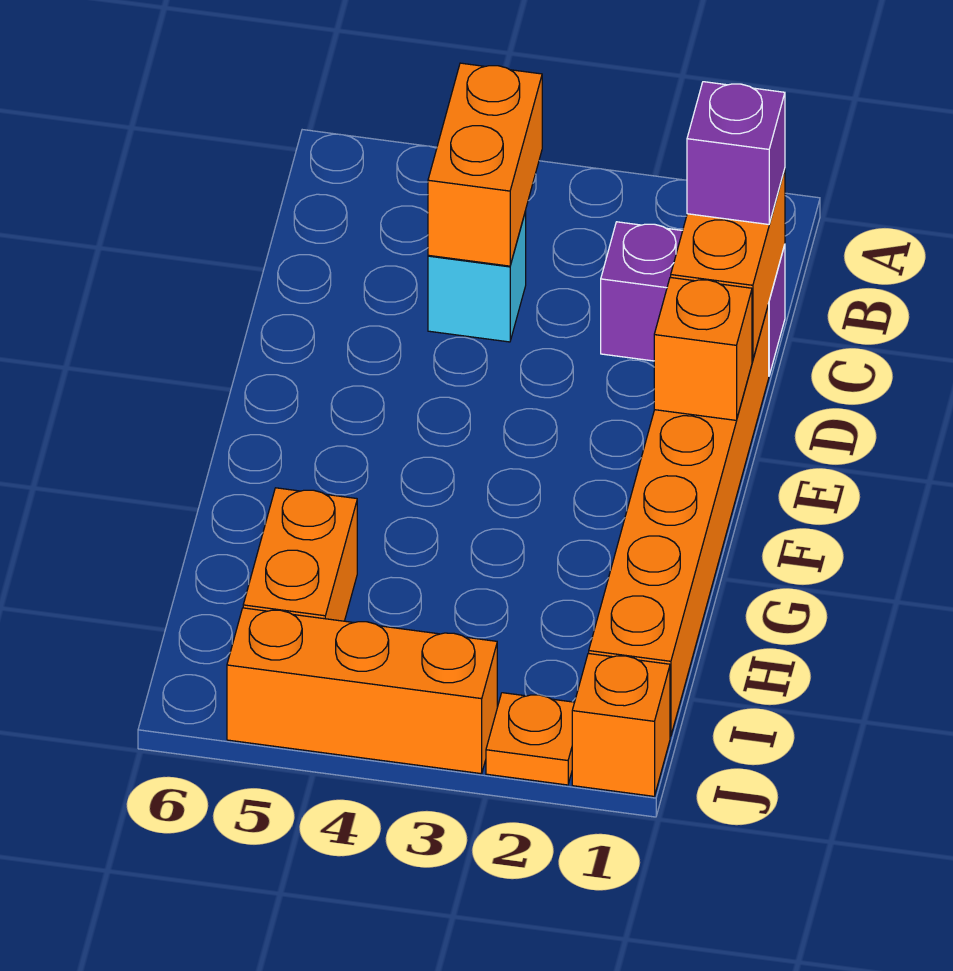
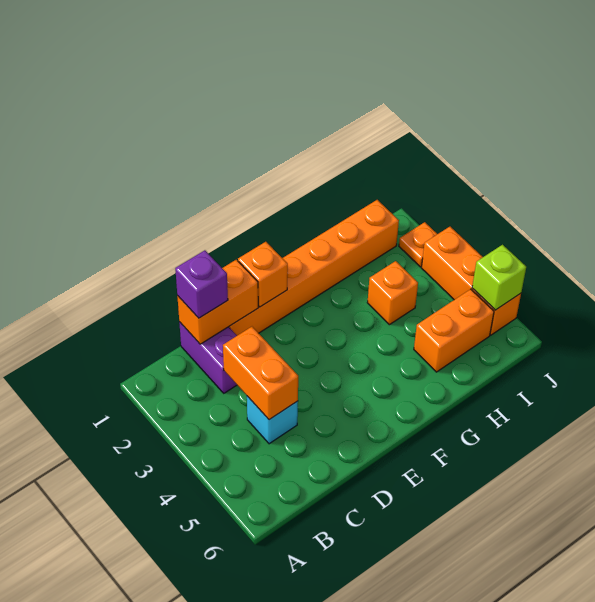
orange brick B4:C4 level 2 -> orange brick C3:C4 level 2
orange brick J1 level 1 -> orange brick H3 level 1
none -> lime brick J5 level 2

